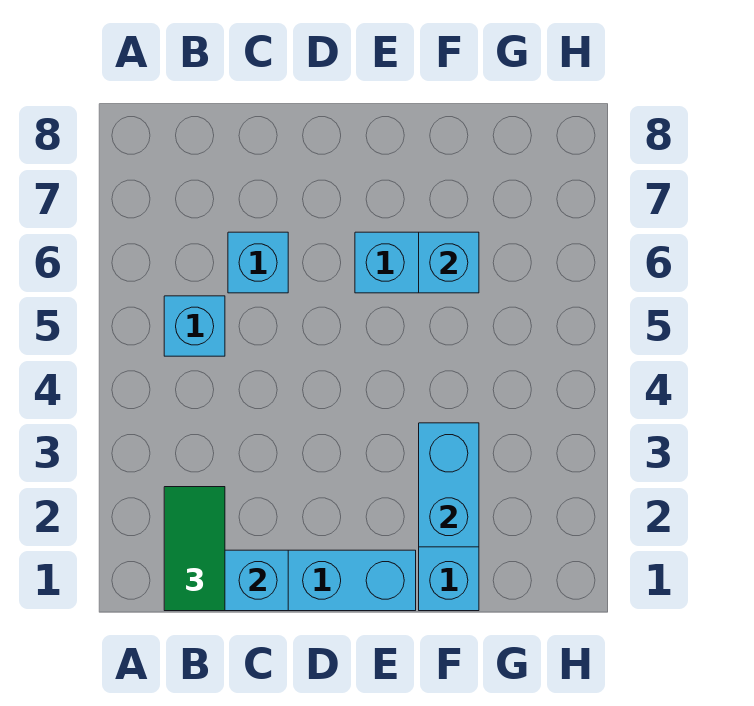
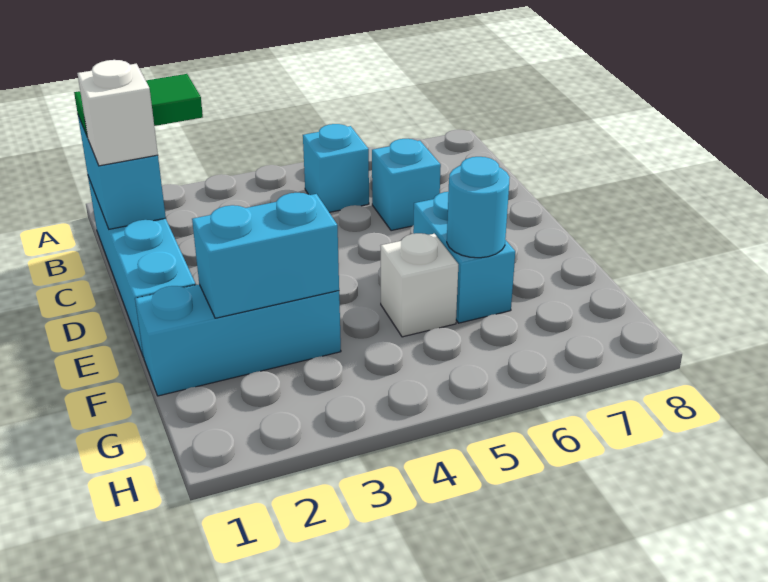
none -> white brick C1 level 3
none -> white brick F5 level 1
cyan brick F6 level 2 -> cyan round brick F6 level 2

